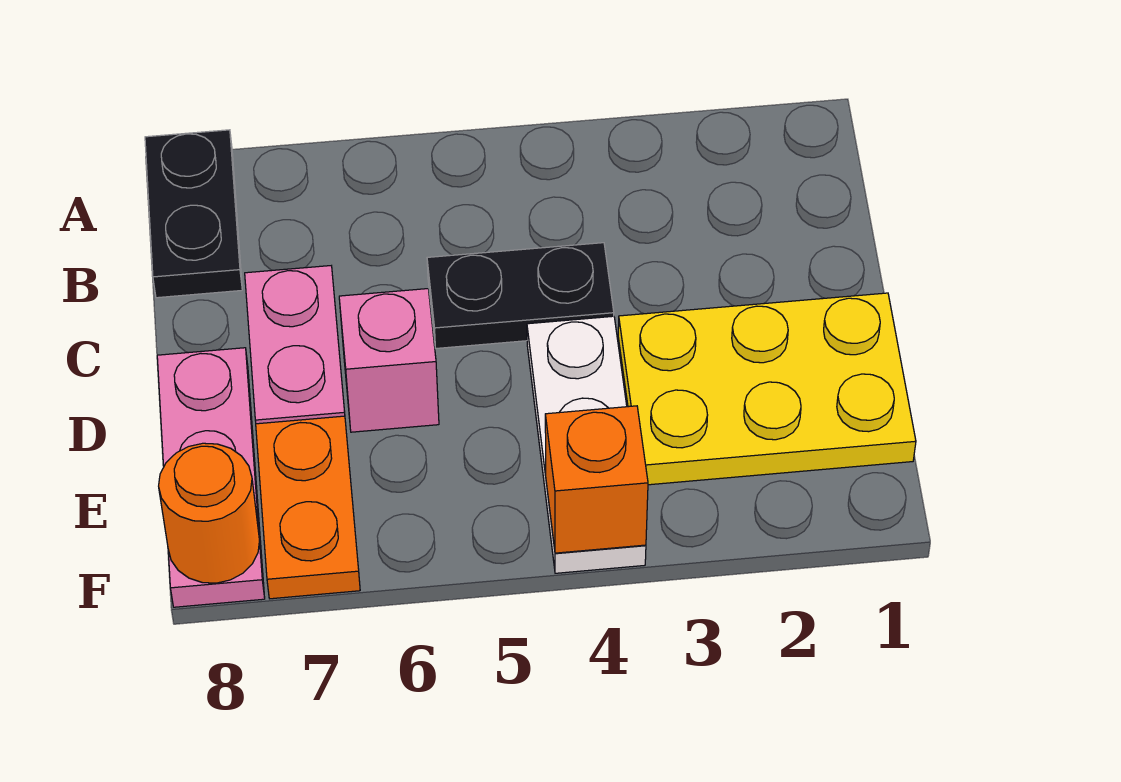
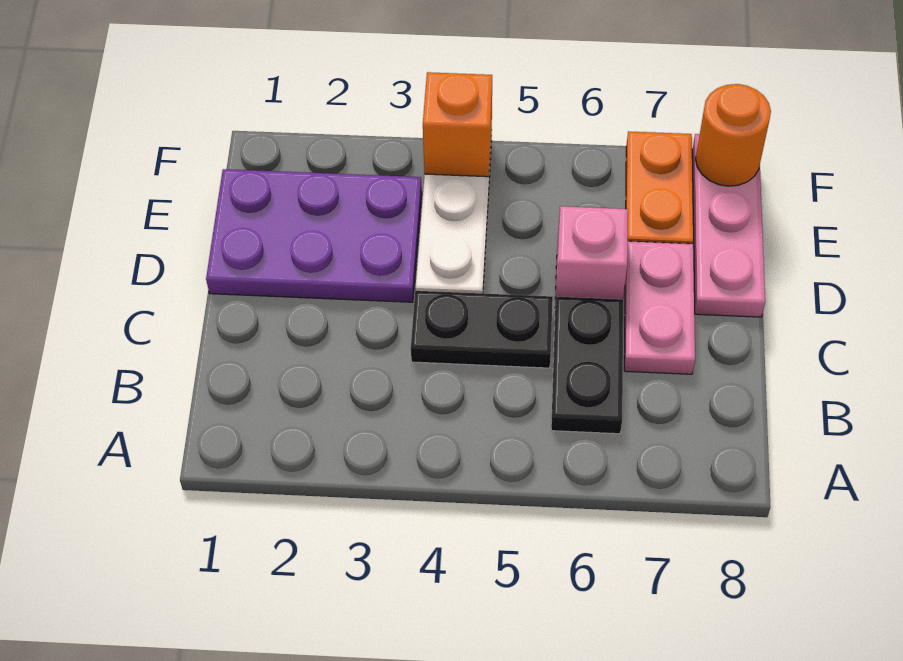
black plate A8:B8 level 1 -> black plate B6:C6 level 1
yellow plate D1:E3 level 1 -> purple plate D1:E3 level 1

